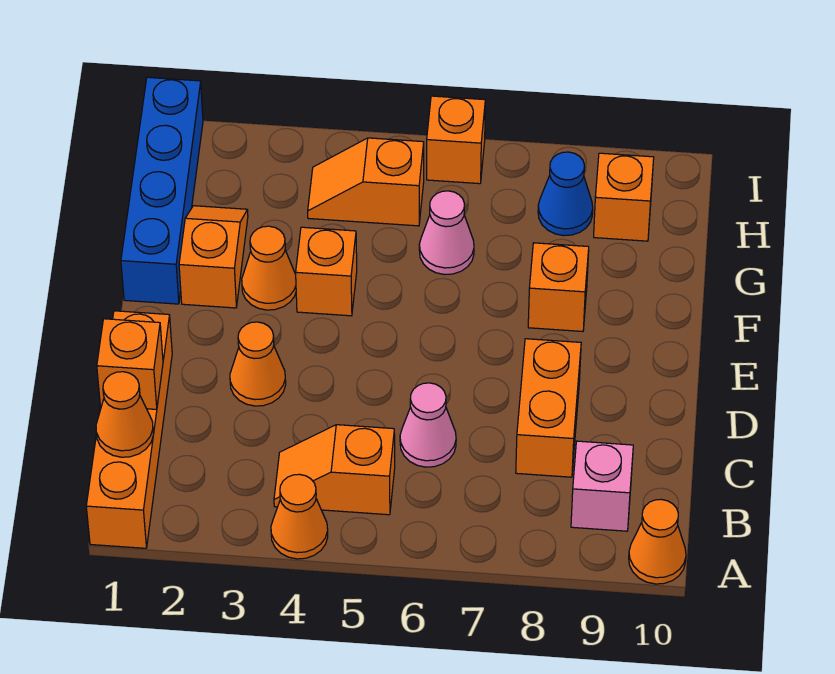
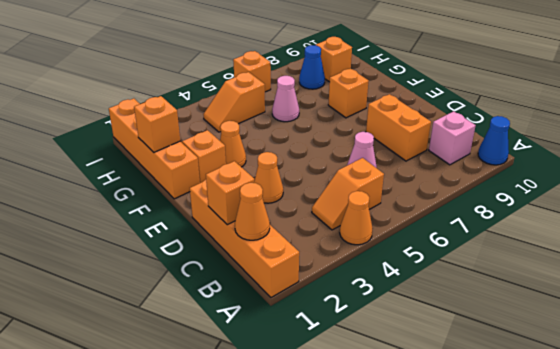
orange cone A10 level 1 -> blue cone A10 level 1
blue brick F1:I1 level 1 -> orange brick F1:I1 level 1
orange brick F4 level 1 -> orange brick G1 level 2

